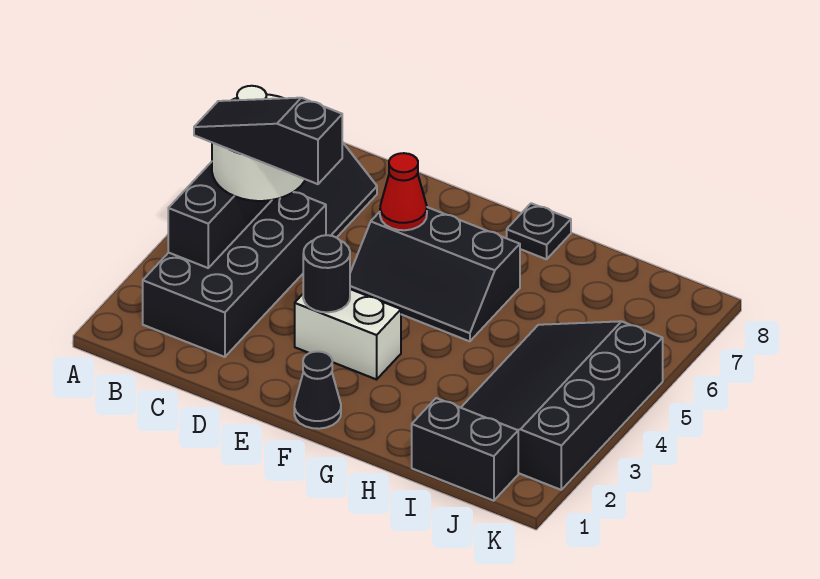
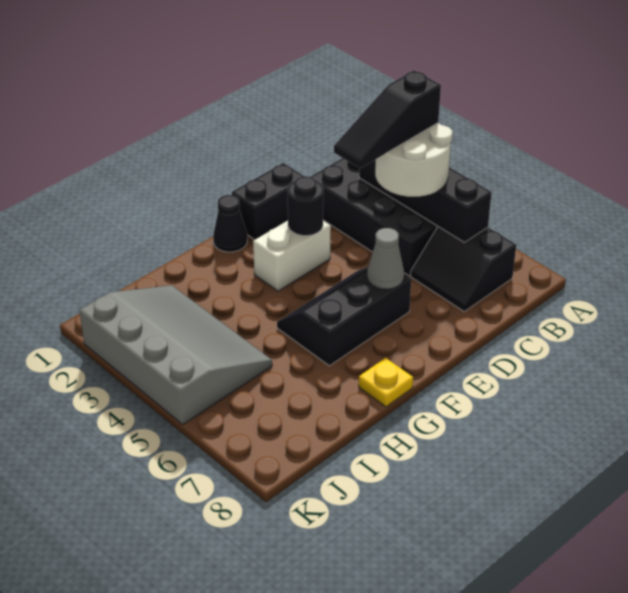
black slope B4:D4 level 4 top D -> black slope B4:D4 level 4 top B
red cone E6 level 2 -> grey cone E6 level 2
black plate G8 level 1 -> yellow plate G8 level 1
black brick I1:J1 level 1 -> black brick D1:E1 level 1
black slope I2:K5 level 1 top K -> grey slope I2:K5 level 1 top K

